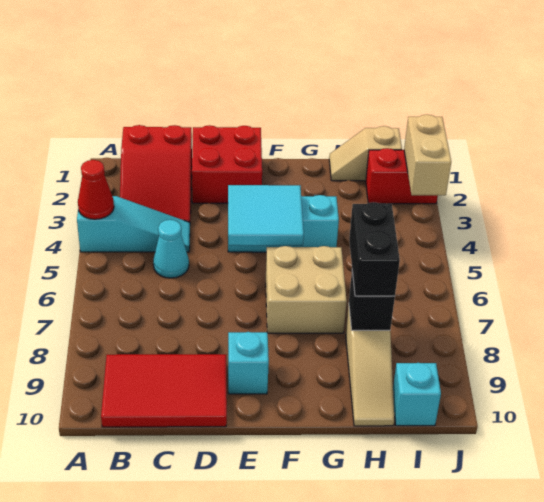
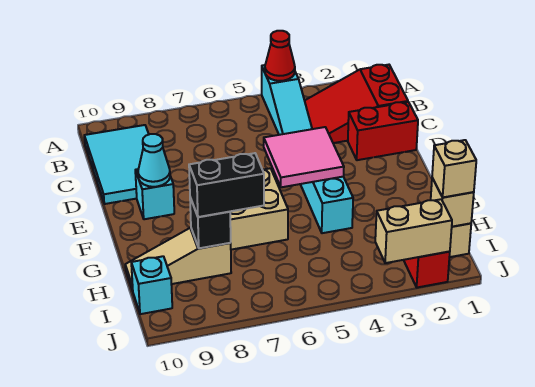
red tile B9:D10 level 1 -> cyan tile B9:D10 level 1
cyan cone C5 level 1 -> cyan cone E9 level 2
red brick D1:E2 level 1 -> red brick D1:D2 level 1
cyan tile E4:F5 level 2 -> pink tile E4:F5 level 2
none -> tan brick I1 level 2
none -> tan brick I1 level 3

